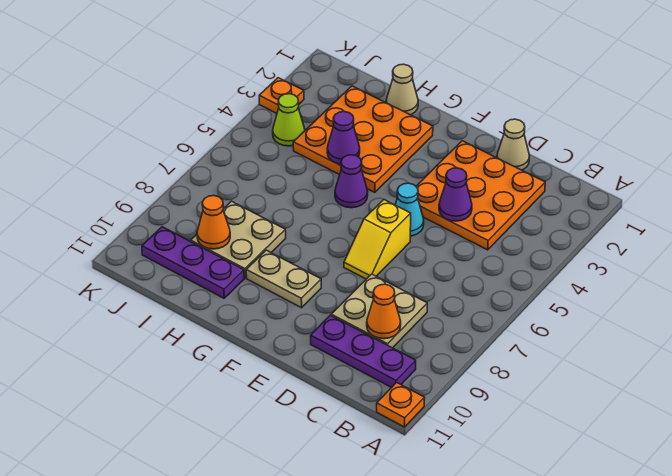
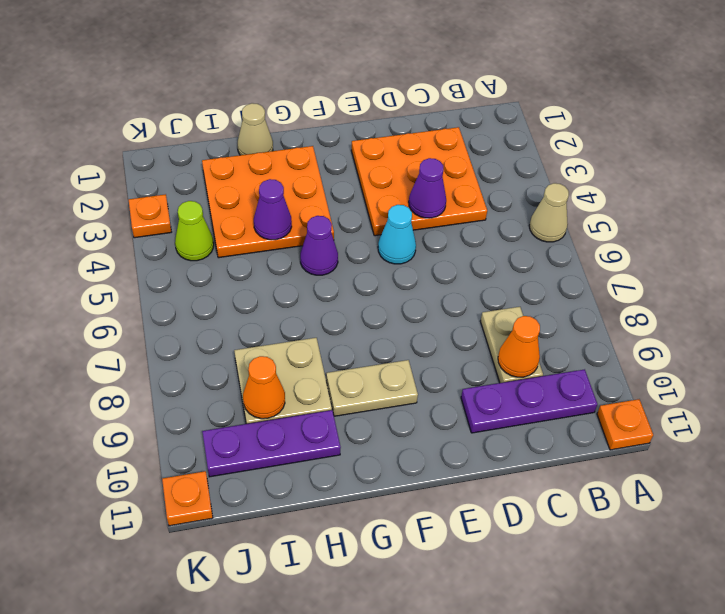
tan plate C8:D9 level 1 -> tan plate C8:C9 level 1
tan cone D1 level 1 -> tan cone A5 level 1
yellow slope E6:E7 level 1 top 6 -> none
none -> orange plate K11 level 1

